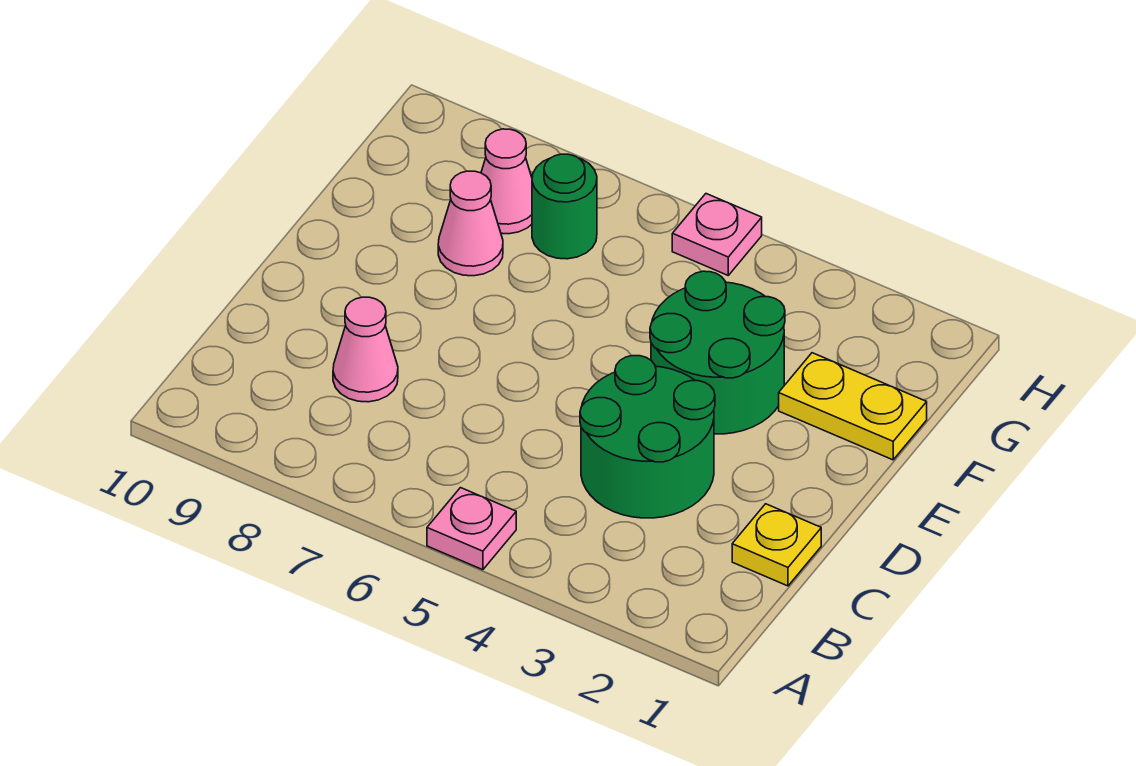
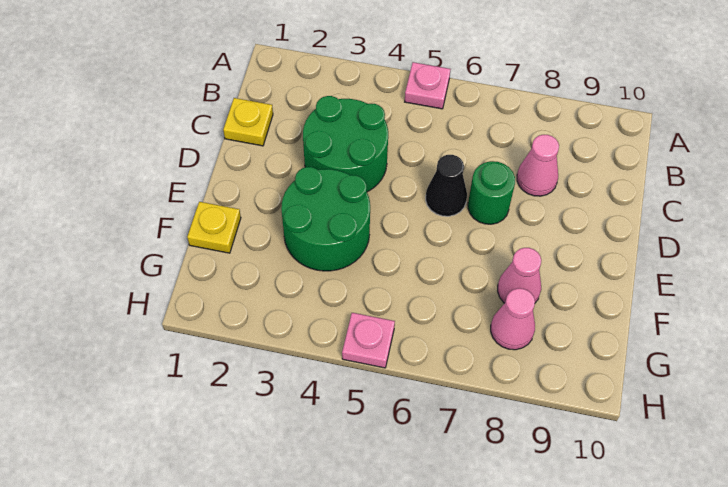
none -> black cone D6 level 1
yellow plate F1:F2 level 1 -> yellow plate F1 level 1
green round brick G7 level 1 -> green round brick D7 level 1

